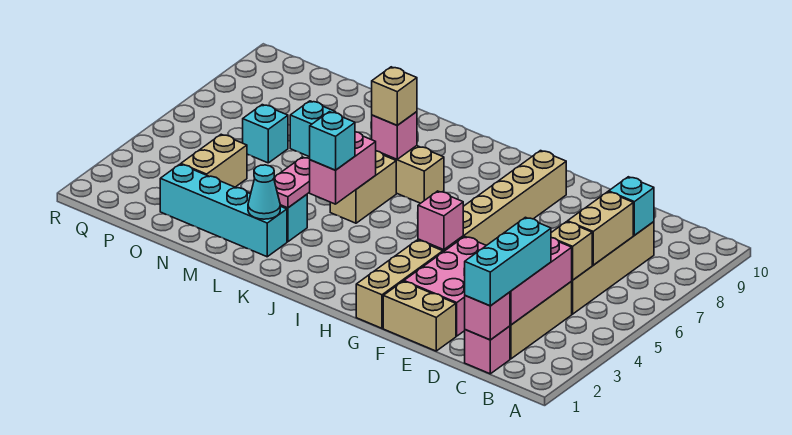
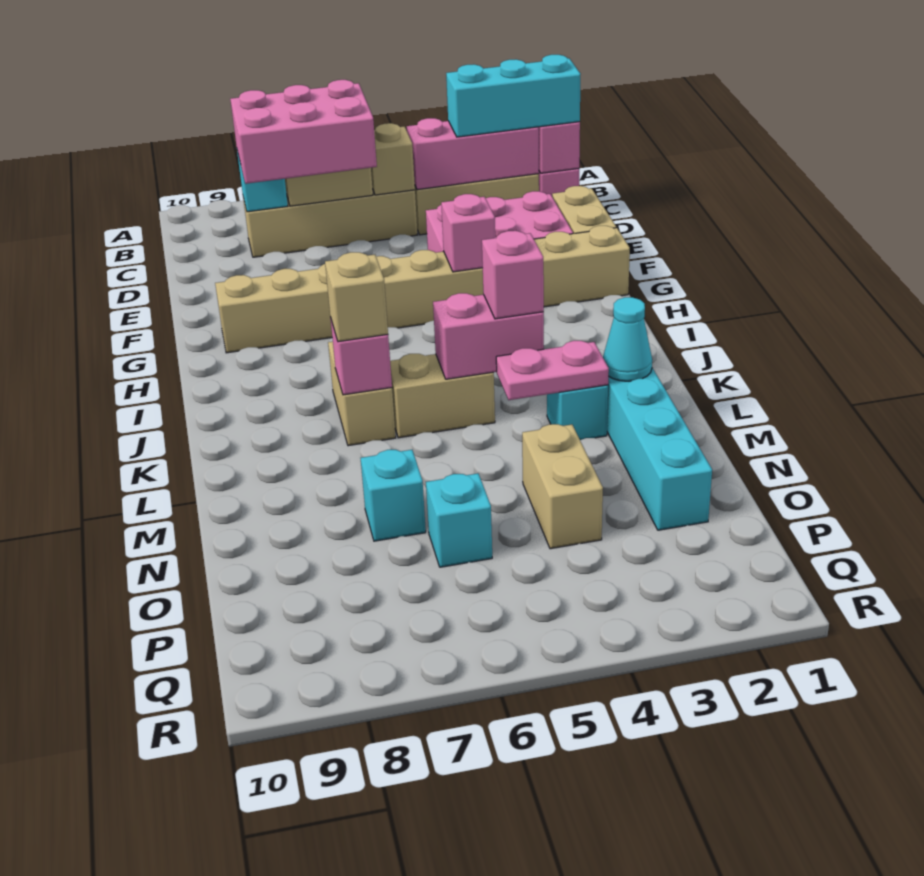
none -> pink brick C6:D8 level 3
cyan brick K4 level 3 -> pink brick K4 level 3
tan brick O3:O4 level 1 -> tan brick N4:O4 level 1

